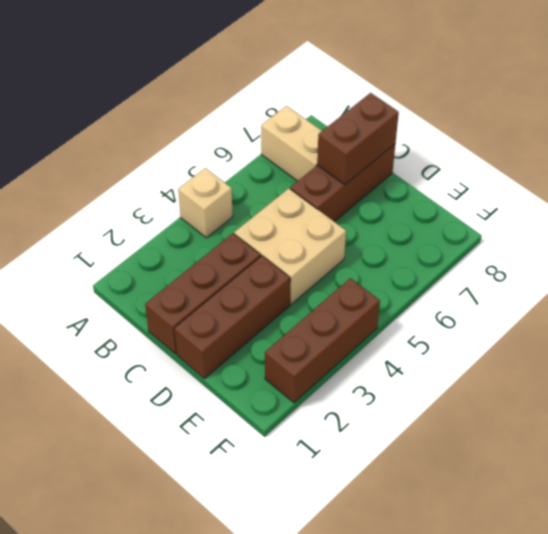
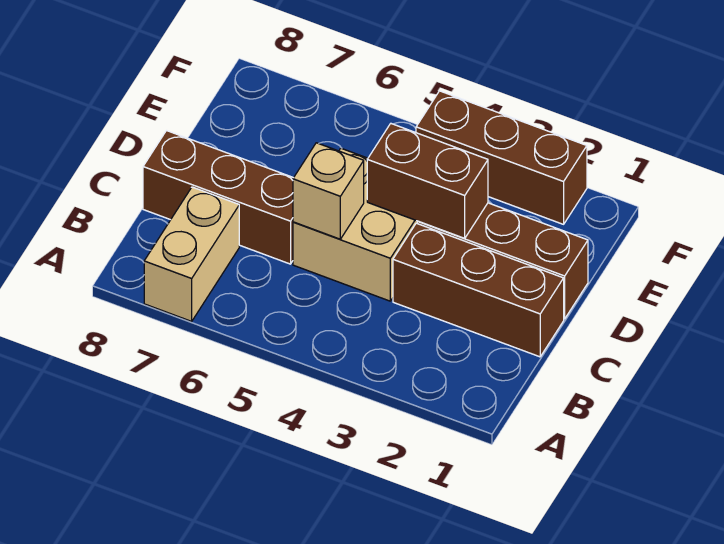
tan brick A4 level 1 -> tan brick C5 level 2
brown brick C7:C8 level 2 -> brown brick D3:D4 level 2

